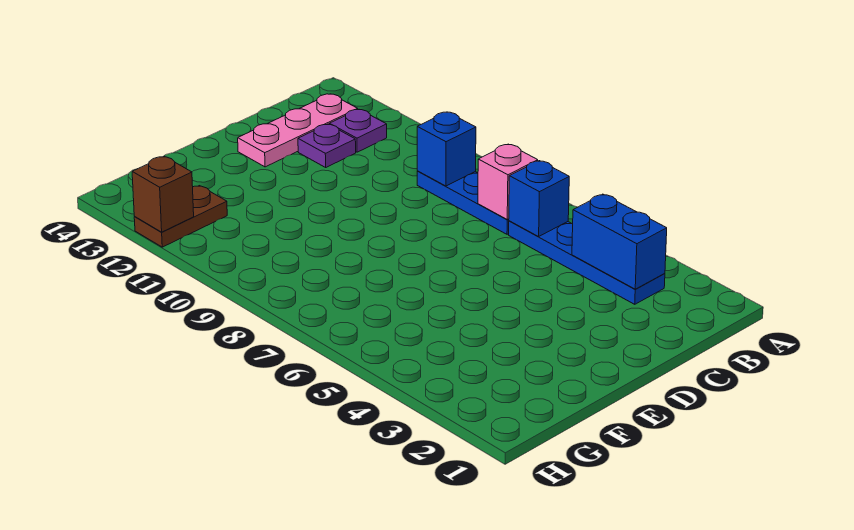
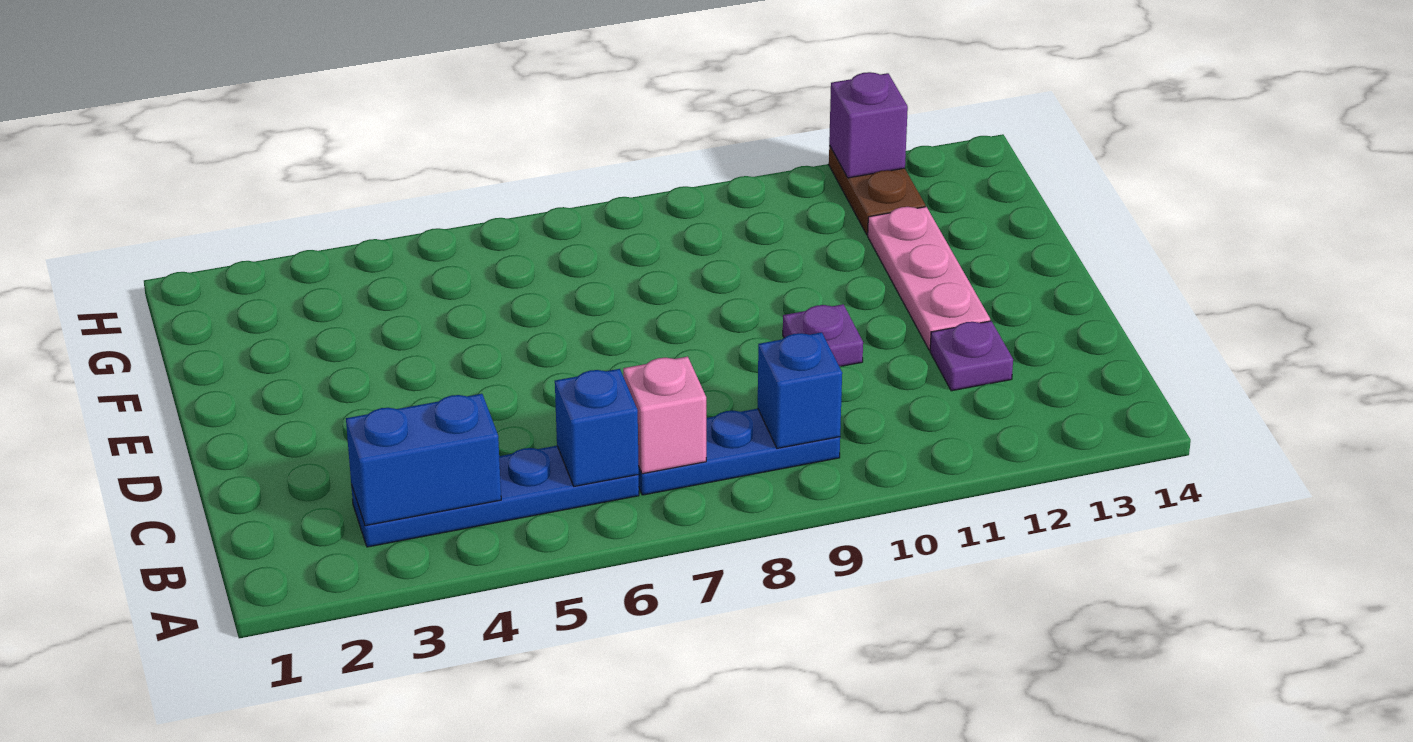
purple plate B12 level 1 -> purple plate D10 level 1
pink plate B13:D13 level 1 -> pink plate D12:F12 level 1
brown brick H12 level 2 -> purple brick H12 level 2

